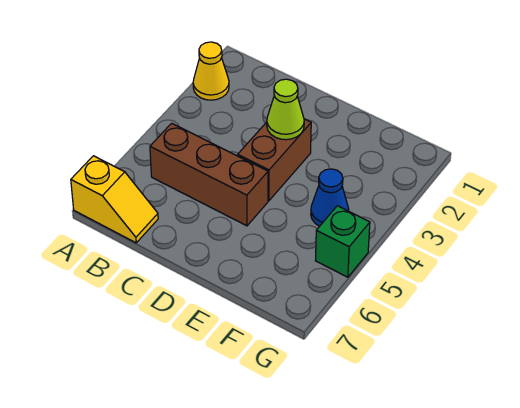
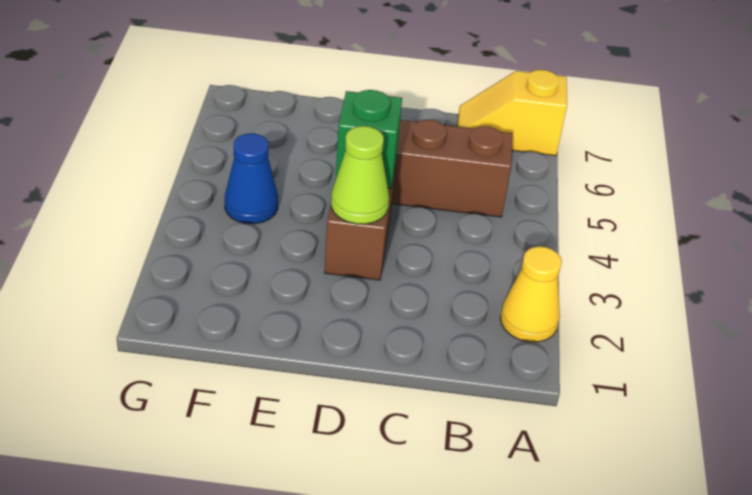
green brick G5 level 1 -> green brick D4 level 2

